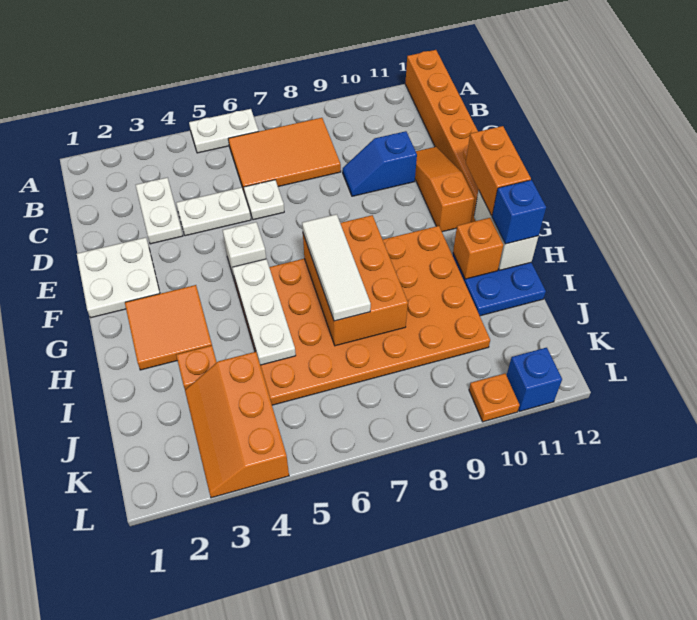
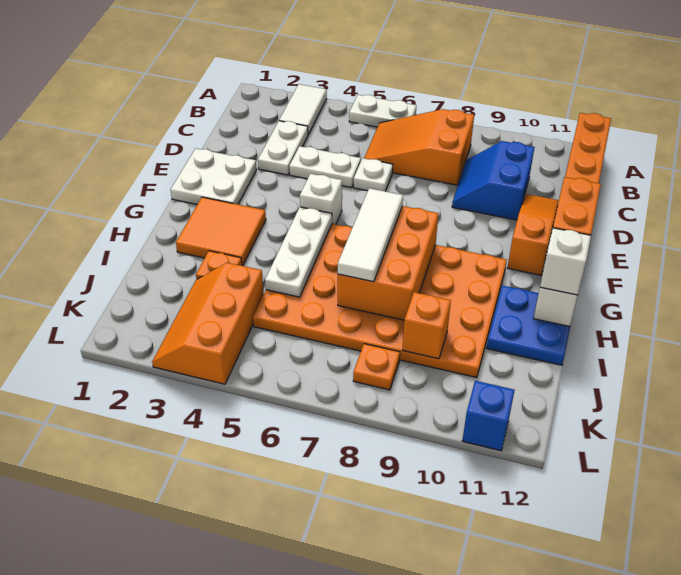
none -> white tile A3:B3 level 1
orange tile B6:C8 level 1 -> orange slope B6:C8 level 1 top 8
blue slope D9:D10 level 1 top 10 -> blue slope C9:D10 level 1 top 10
orange brick H11 level 2 -> orange brick J9 level 2
blue brick H12 level 3 -> white brick H12 level 3
orange plate L10 level 1 -> orange plate K8 level 1

